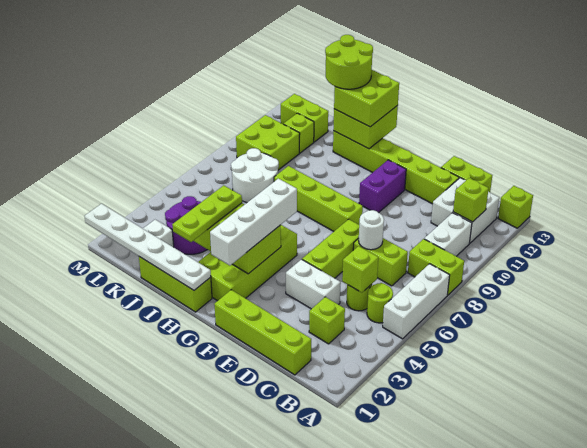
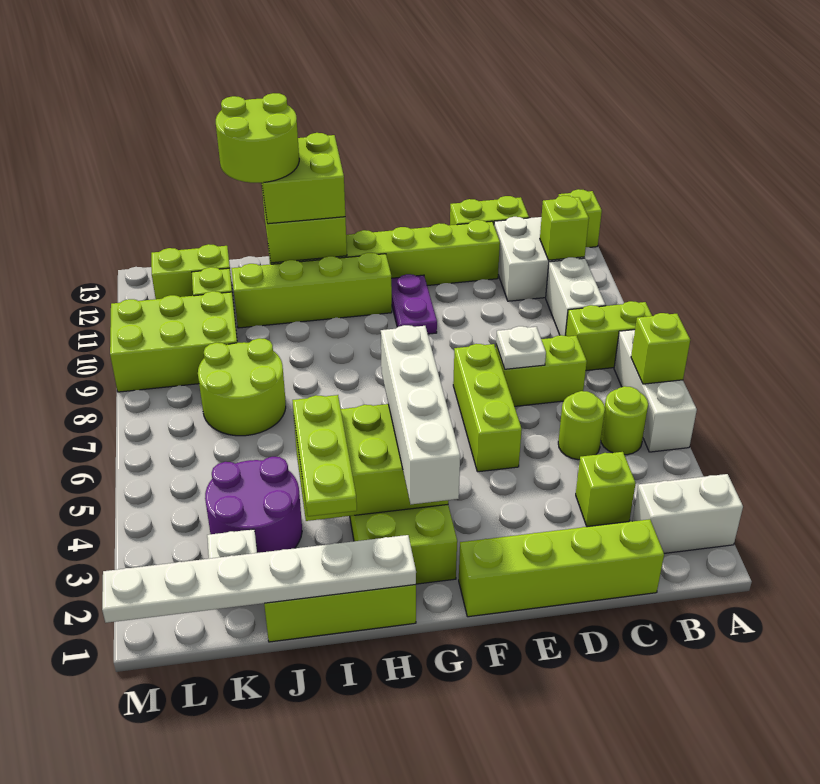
lime brick C5 level 2 -> lime brick A6 level 2
white brick D4:E4 level 1 -> white brick A2:B2 level 1
white round brick D7 level 2 -> white plate D7 level 2
lime brick F8:I8 level 1 -> lime brick G11:J11 level 1
purple brick F10:F11 level 1 -> purple plate F10:F11 level 1
white round brick J7:K8 level 1 -> lime round brick J7:K8 level 1
lime brick K9:L10 level 1 -> lime brick K9:M10 level 1

